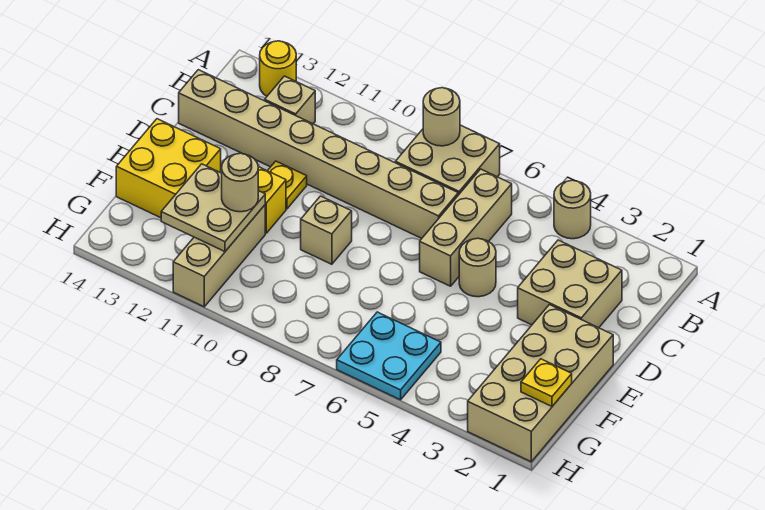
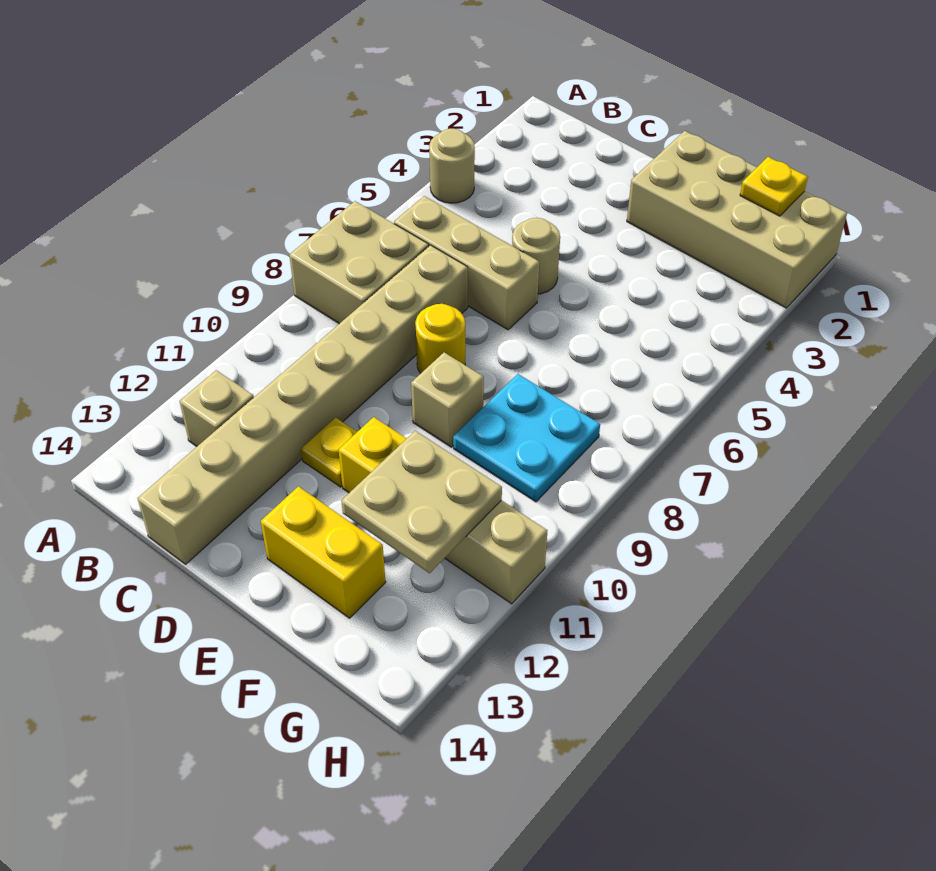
tan round brick A8 level 2 -> none
yellow round brick A13 level 1 -> yellow round brick D8 level 1
tan brick C2:D3 level 1 -> none
yellow brick E13:F14 level 1 -> yellow brick E13:F13 level 1
tan round brick F11 level 3 -> none
cyan plate G5:H6 level 1 -> cyan plate F8:G9 level 1

